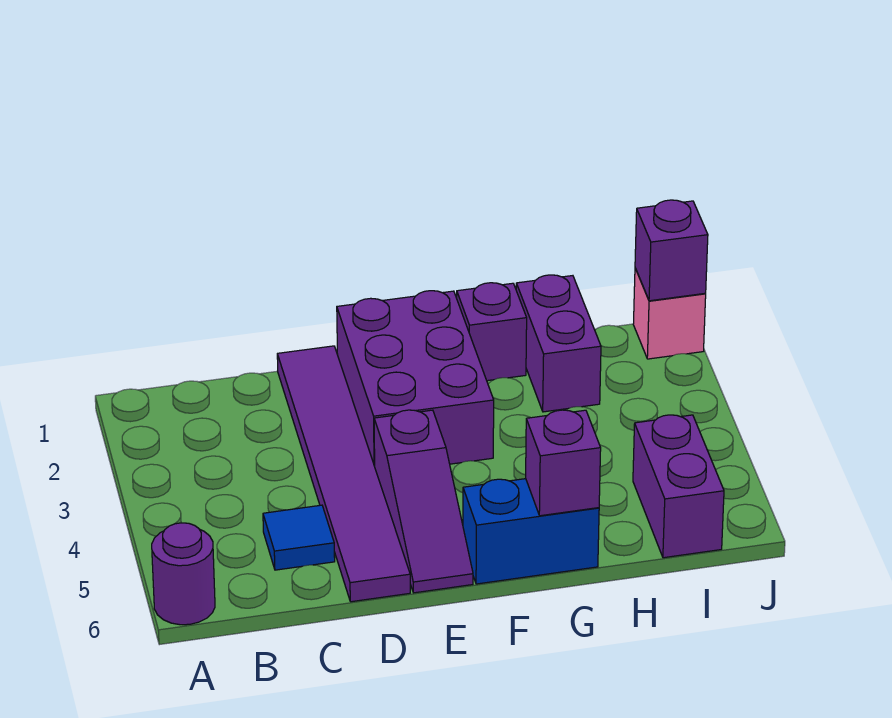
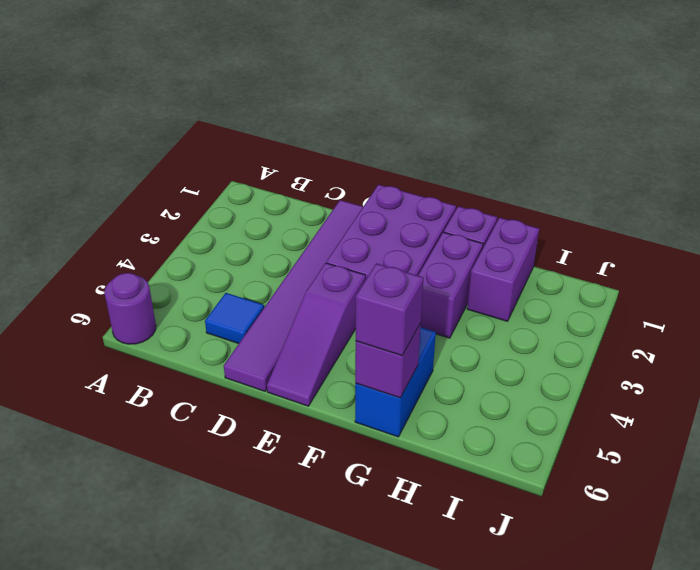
blue brick F6:G6 level 1 -> blue brick G5:G6 level 1
purple brick I5:I6 level 1 -> purple brick G2:G3 level 1
pink brick J1 level 1 -> none
purple brick J1 level 2 -> purple brick G6 level 3

